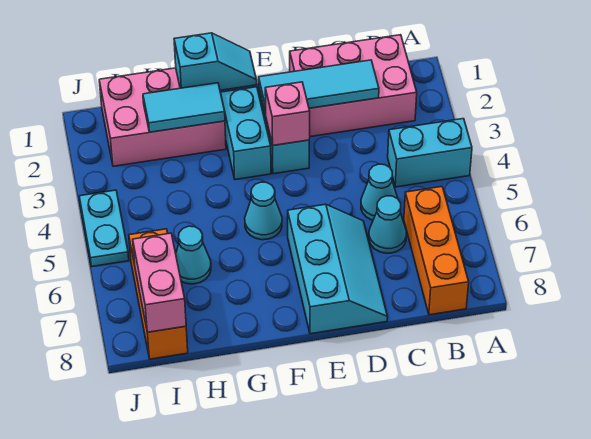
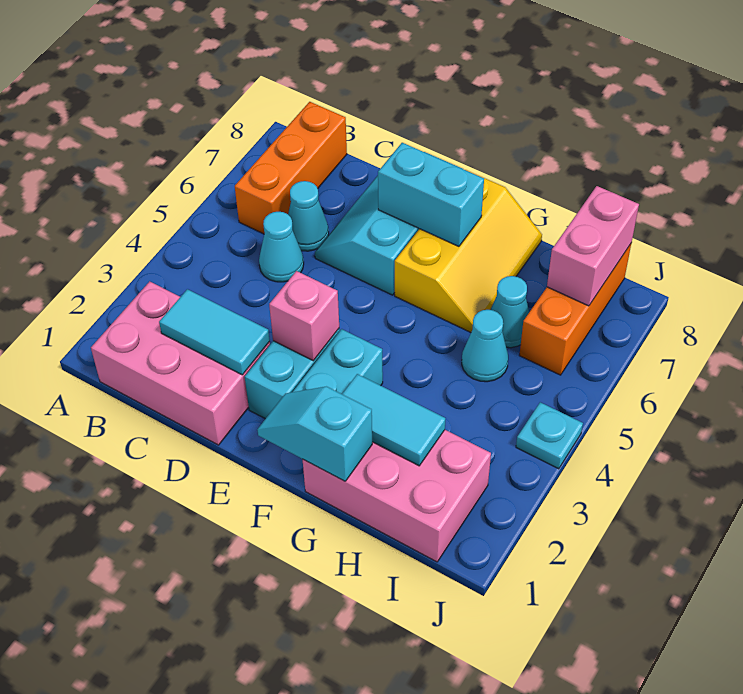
cyan brick A4:B4 level 1 -> cyan brick E7:F7 level 2
cyan tile C2:E2 level 2 -> cyan tile C2:D2 level 2
cyan cone F5 level 1 -> cyan cone H5 level 1
none -> yellow slope F6:G8 level 1 top F
cyan plate J4:J5 level 1 -> cyan plate J4 level 1

